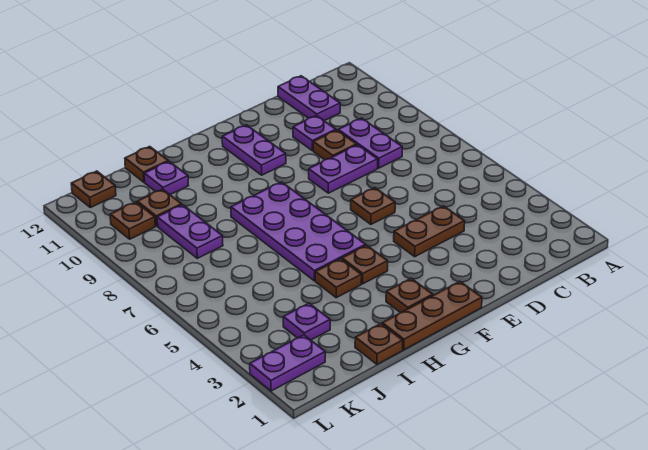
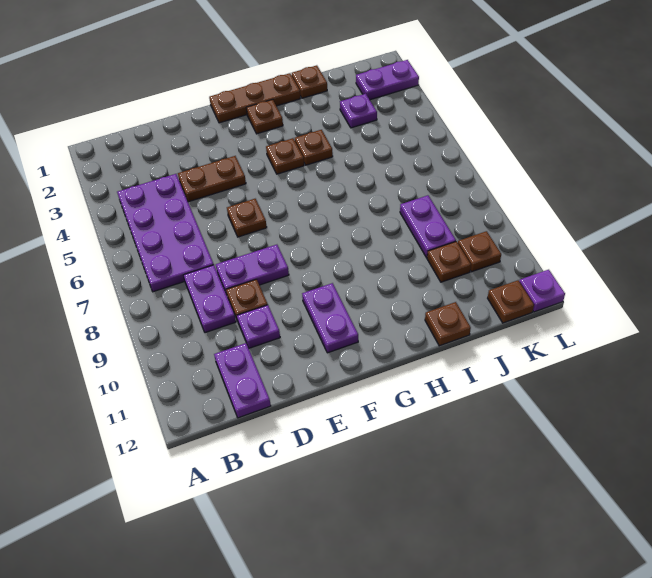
purple plate G5:H8 level 1 -> purple plate B4:C7 level 1
purple plate I11 level 1 -> purple plate L12 level 1

